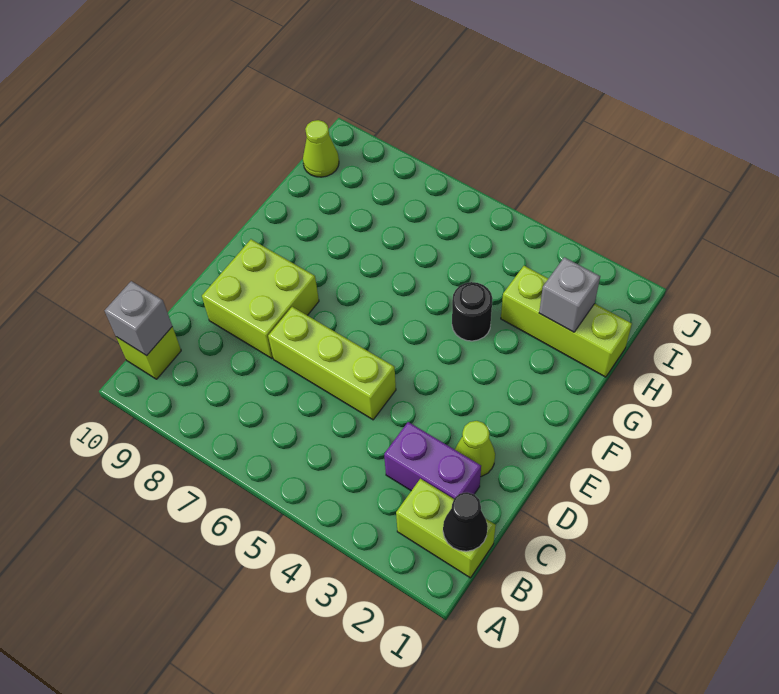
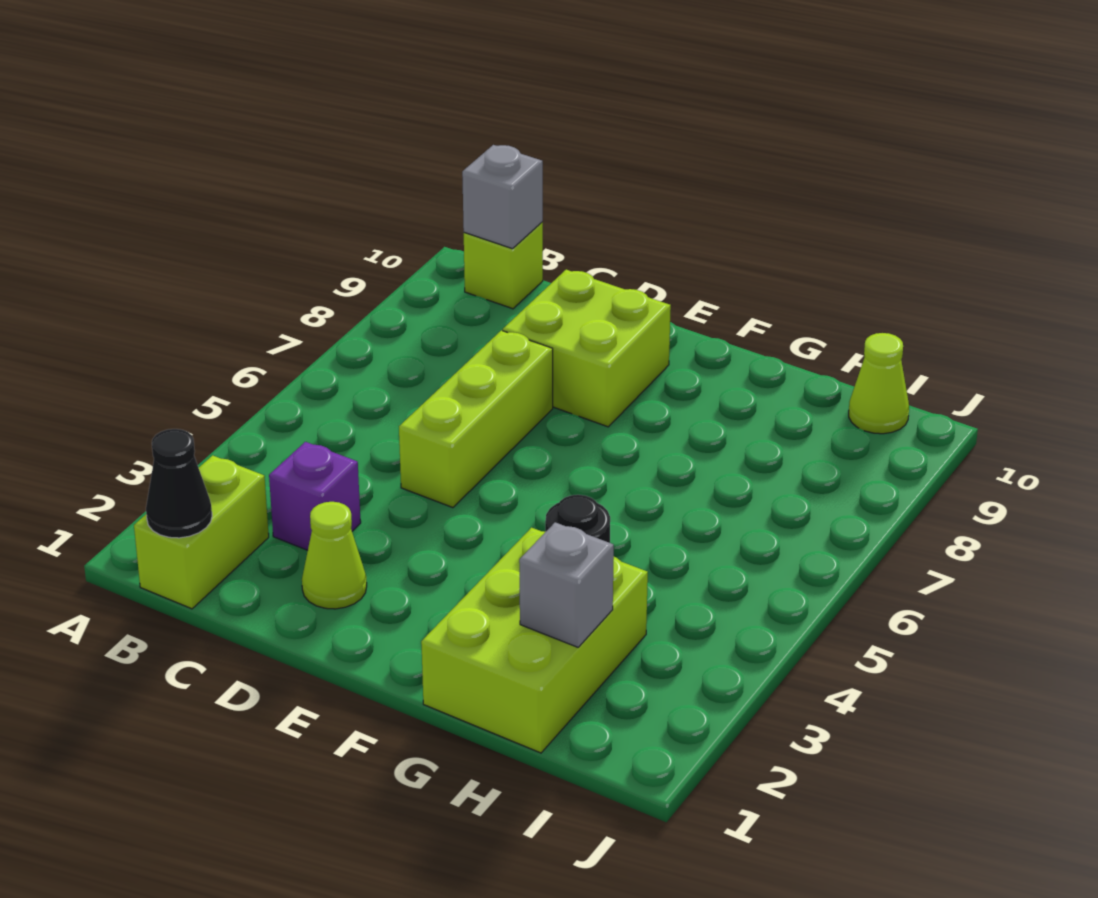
purple brick C2:C3 level 1 -> purple brick C3 level 1
lime brick H1:H3 level 1 -> lime brick G1:H3 level 1

